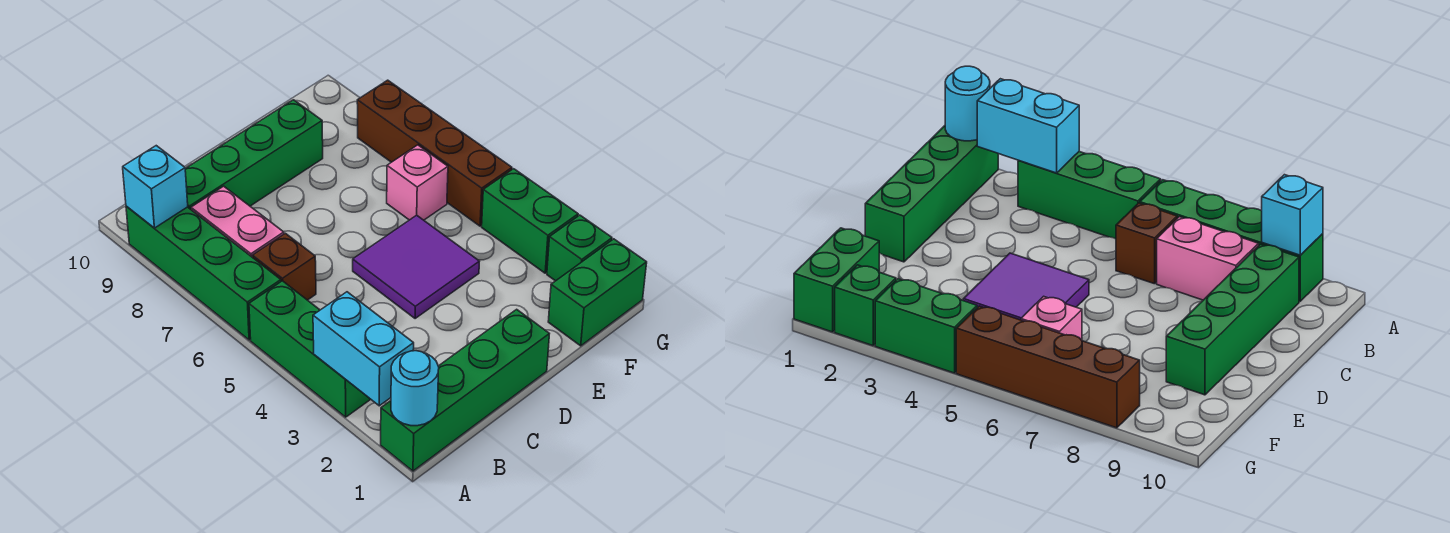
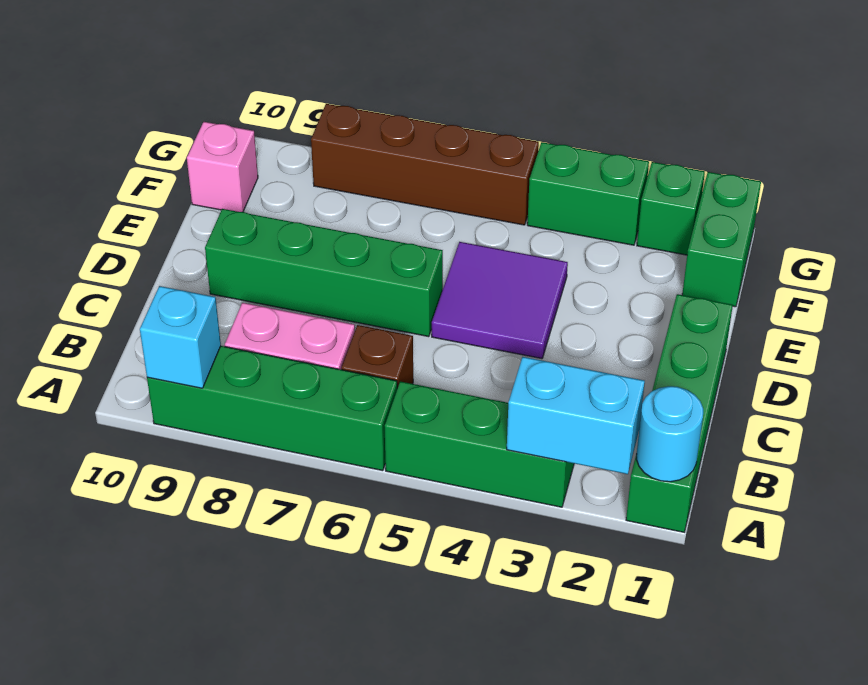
green brick B9:E9 level 1 -> green brick D6:D9 level 1
pink brick F6 level 1 -> pink brick F10 level 1

